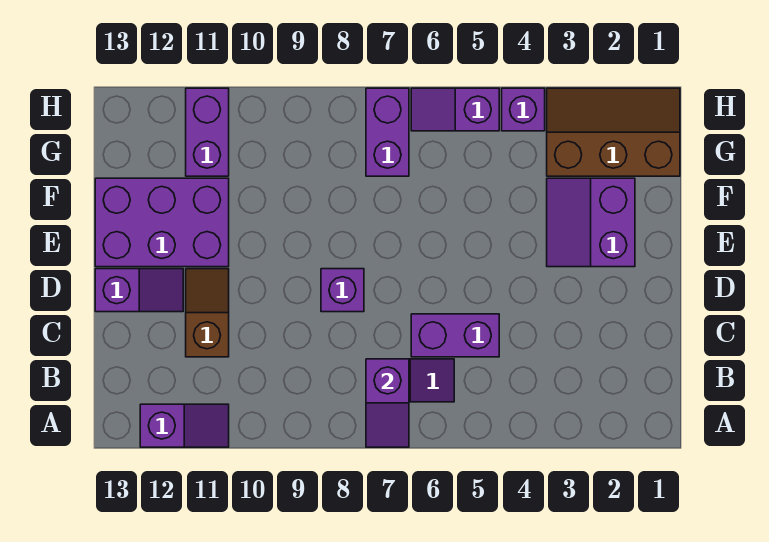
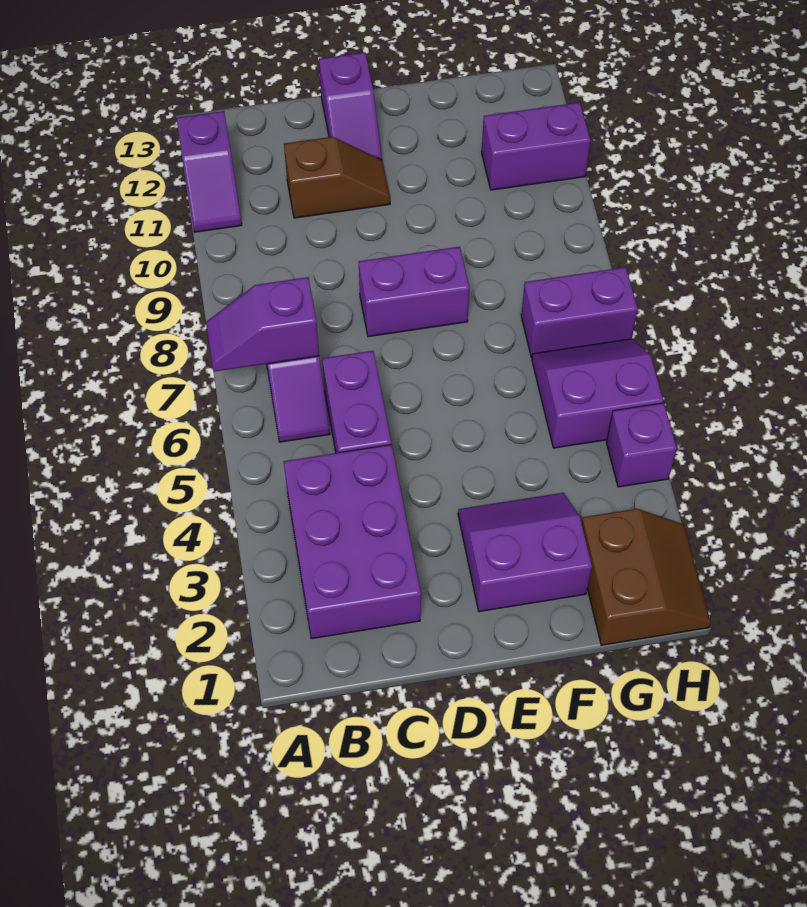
purple brick D8 level 1 -> purple brick D8:E8 level 1
purple brick E11:F13 level 1 -> purple brick B2:C4 level 1
brown slope G1:H3 level 1 top G -> brown slope G1:H2 level 1 top G
purple slope H5:H6 level 1 top 5 -> purple slope G5:H6 level 1 top 5

